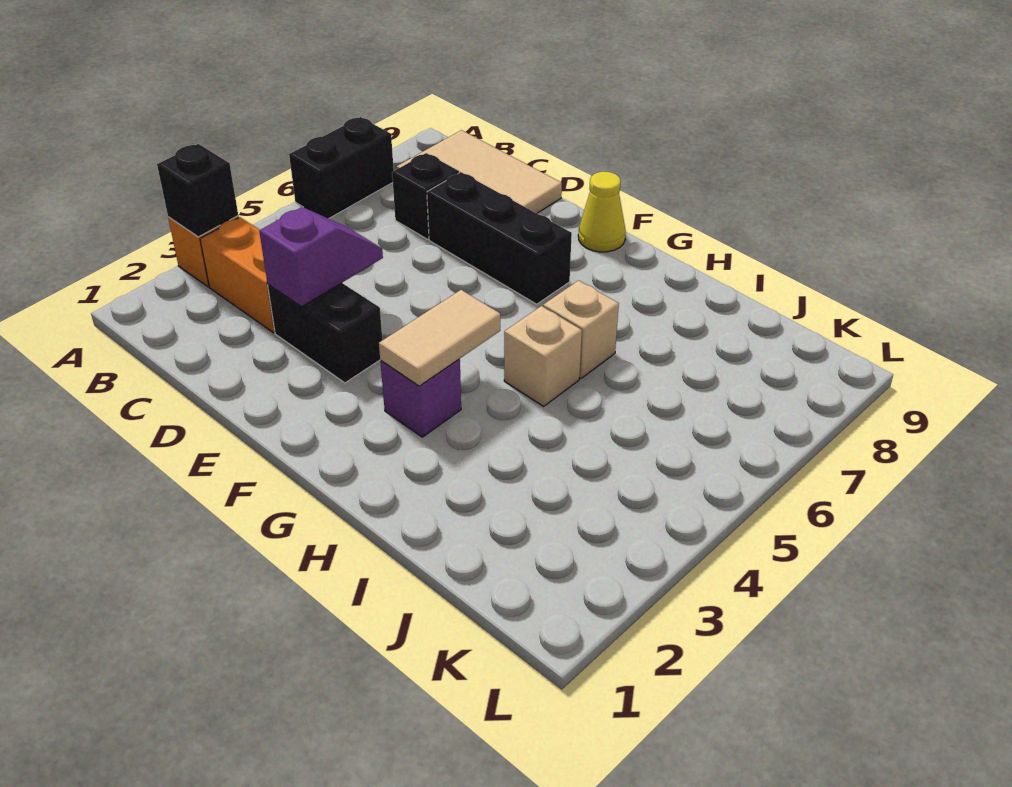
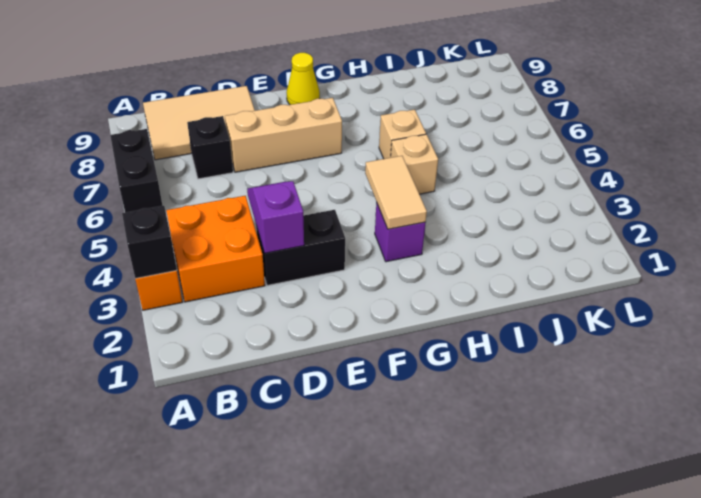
orange brick B3:C3 level 1 -> orange brick B3:C4 level 1
black brick D7:F7 level 1 -> tan brick D7:F7 level 1

